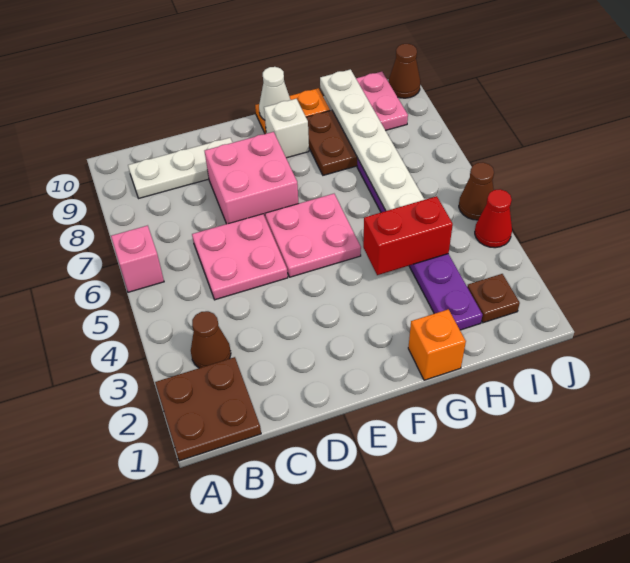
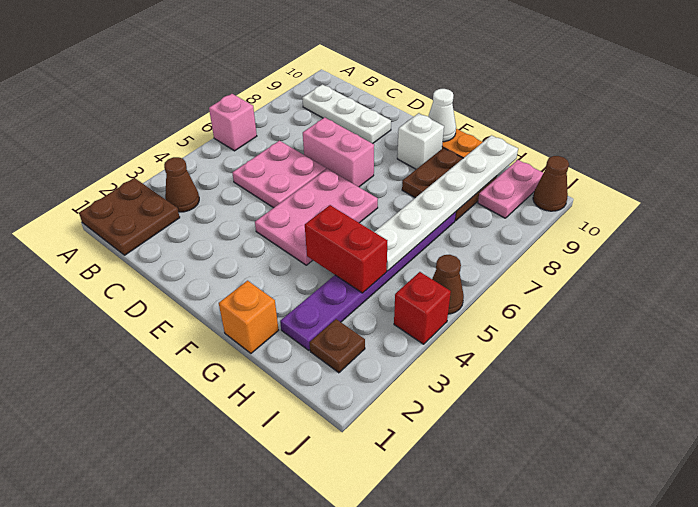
pink brick D7:E8 level 1 -> pink brick D7:E7 level 1
pink plate E5:F6 level 1 -> pink plate E4:F6 level 1
red cone J4 level 1 -> red brick J4 level 1

